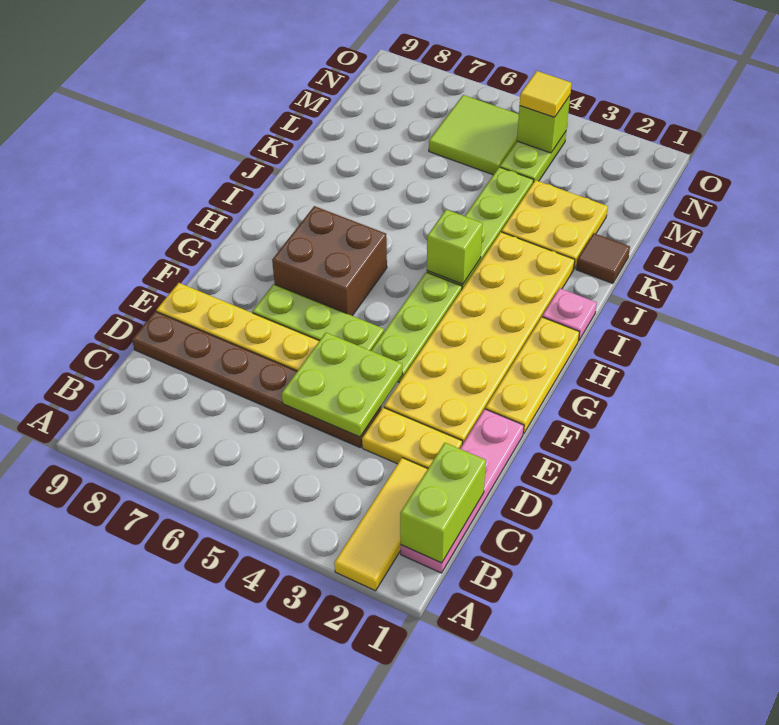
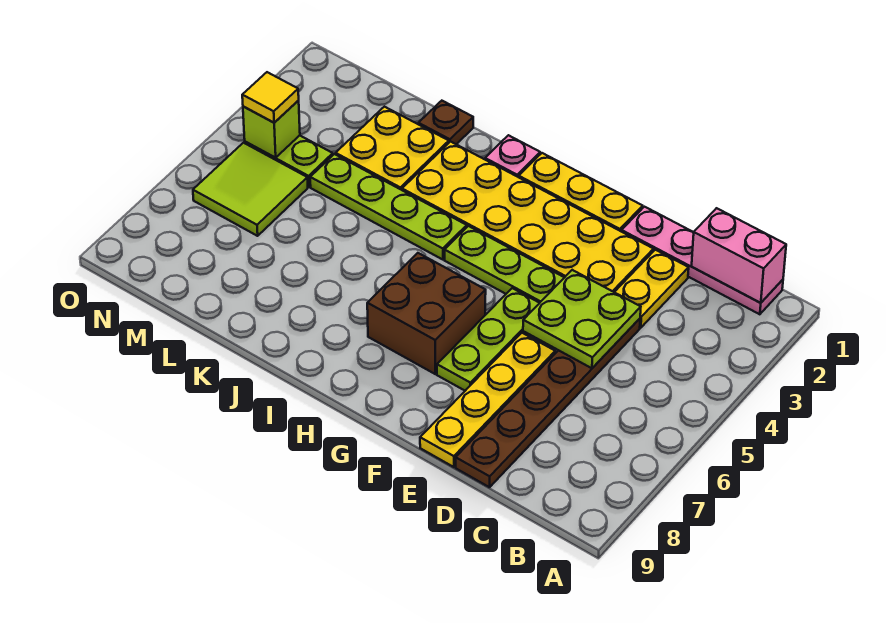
yellow tile A2:C2 level 1 -> none
lime brick B1:C1 level 2 -> pink brick B1:C1 level 2
lime brick I4 level 2 -> none
brown tile K1 level 1 -> brown plate K1 level 1

